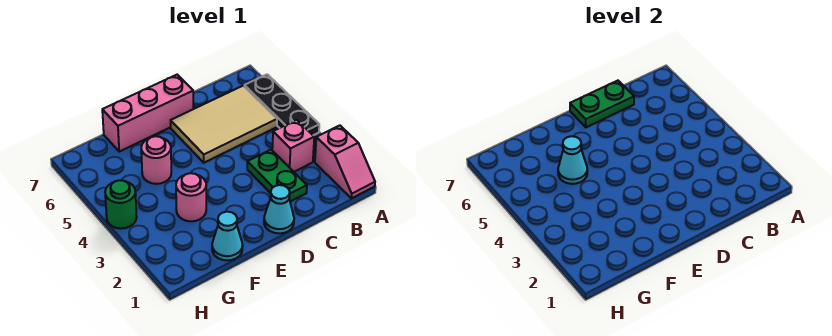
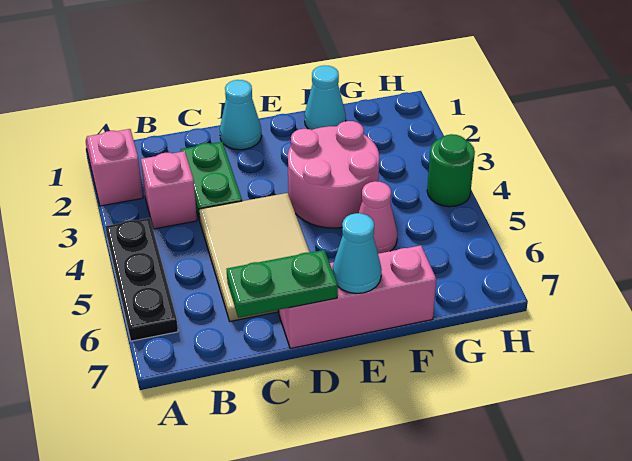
tan tile B5:D6 level 1 -> tan tile C4:D6 level 1
pink round brick F3 level 1 -> pink round brick E3:F4 level 1
pink round brick F5 level 1 -> pink cone F5 level 1
cyan cone F5 level 2 -> cyan cone E7 level 2

